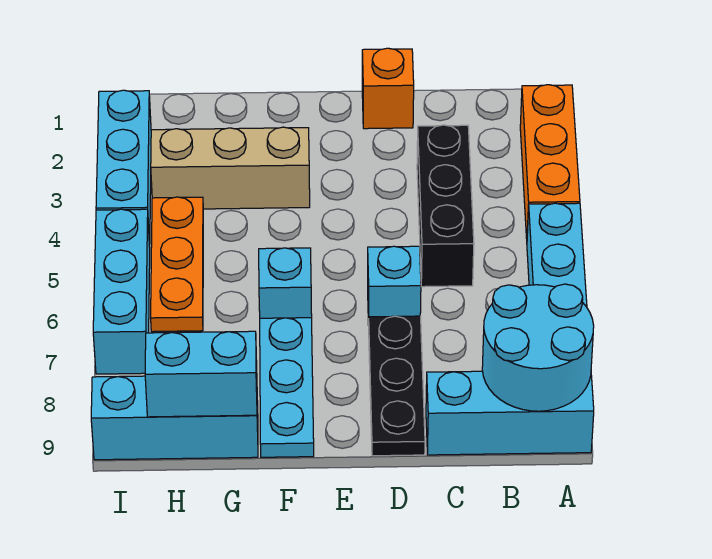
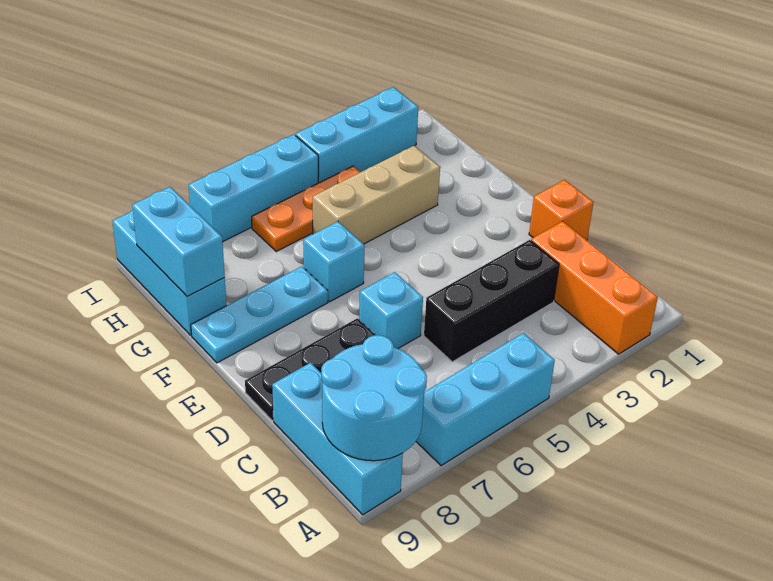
orange brick A2:A4 level 1 -> orange brick A2:C2 level 1
tan brick F3:H3 level 1 -> tan brick G3:G5 level 1

